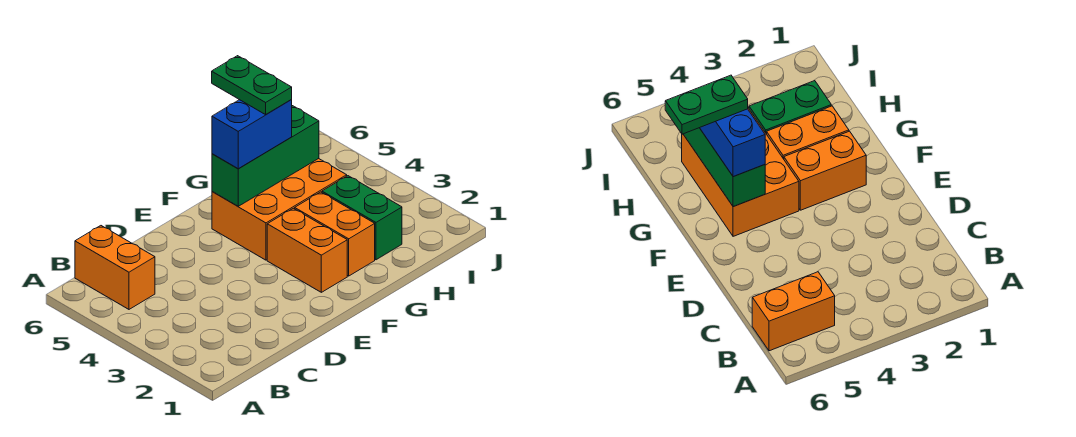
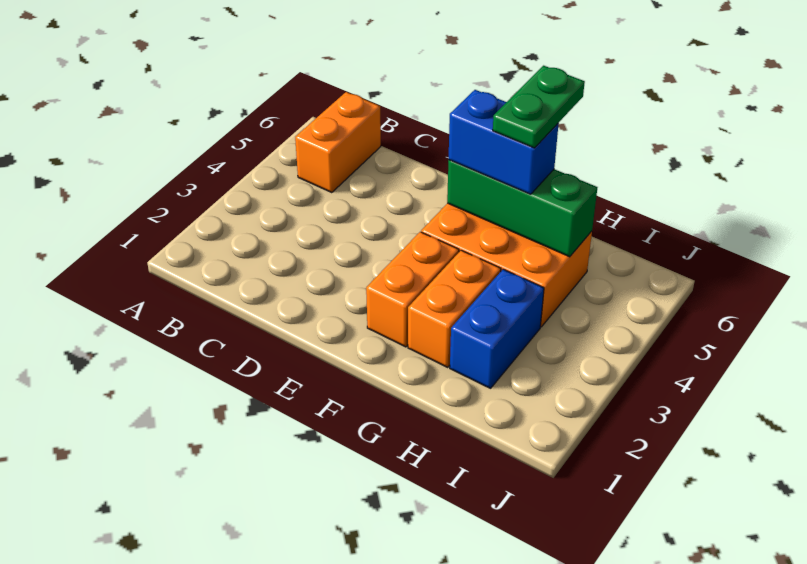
green brick H2:H3 level 1 -> blue brick H2:H3 level 1

